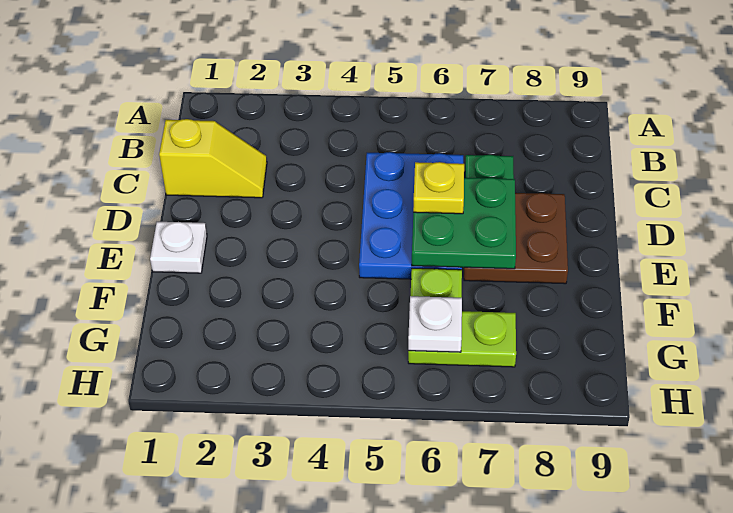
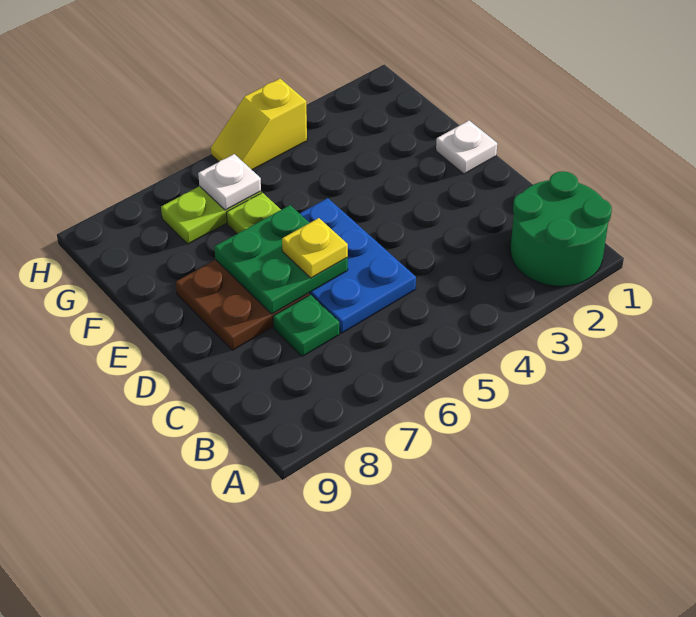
none -> green round brick A1:B2 level 1
yellow slope C1:C2 level 1 top 1 -> yellow slope H4:H5 level 1 top 4

